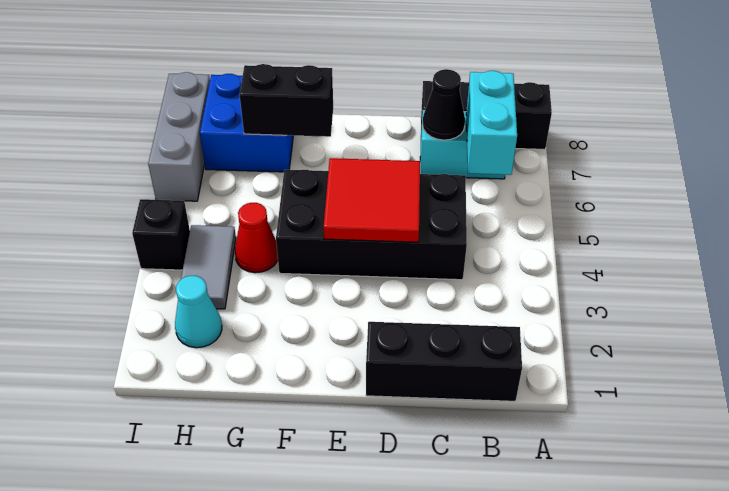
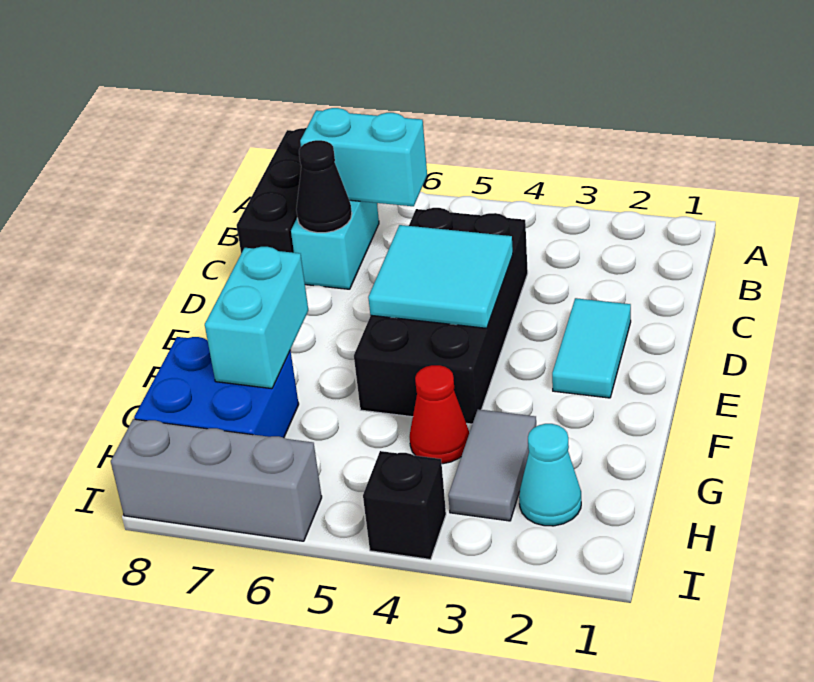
black brick B1:D1 level 1 -> none
none -> cyan tile D2:E2 level 1
red tile D4:E5 level 2 -> cyan tile D4:E5 level 2
black brick F7:G7 level 2 -> cyan brick F7:G7 level 2
grey tile H3:H4 level 1 -> grey tile G3:H3 level 1

